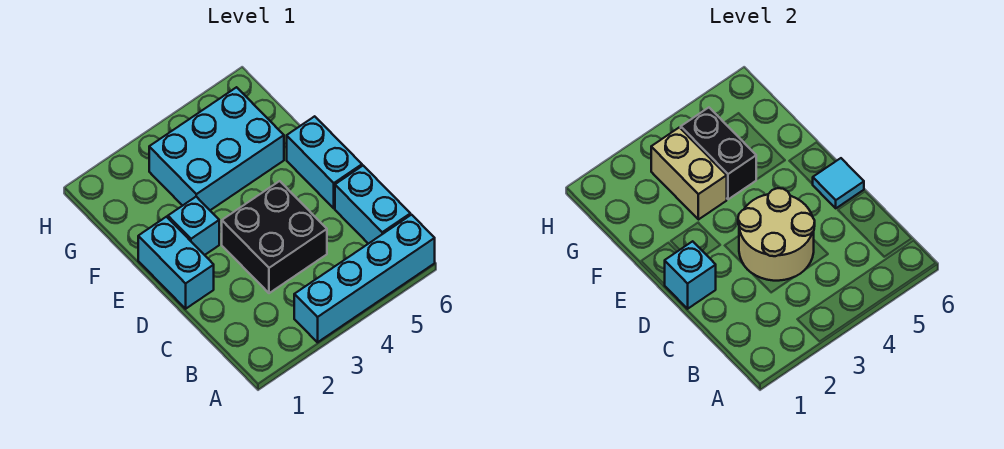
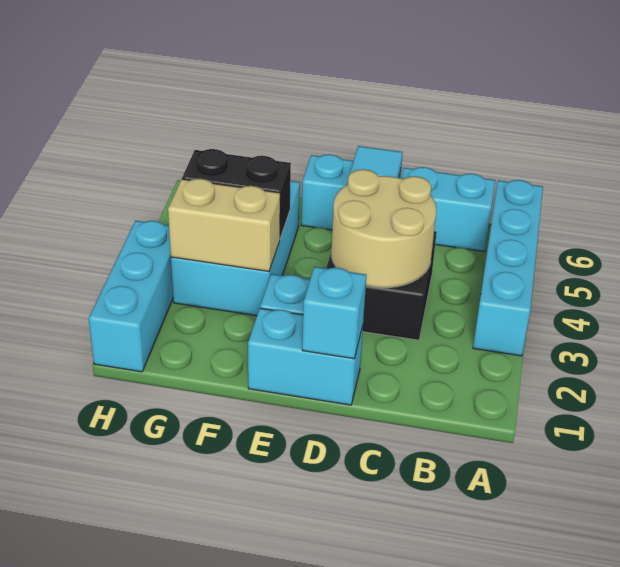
none -> cyan brick H1:H3 level 1

